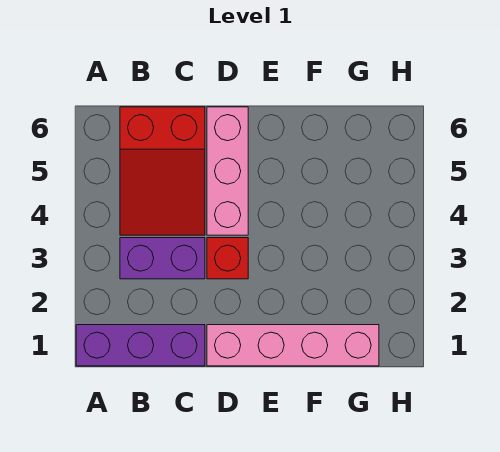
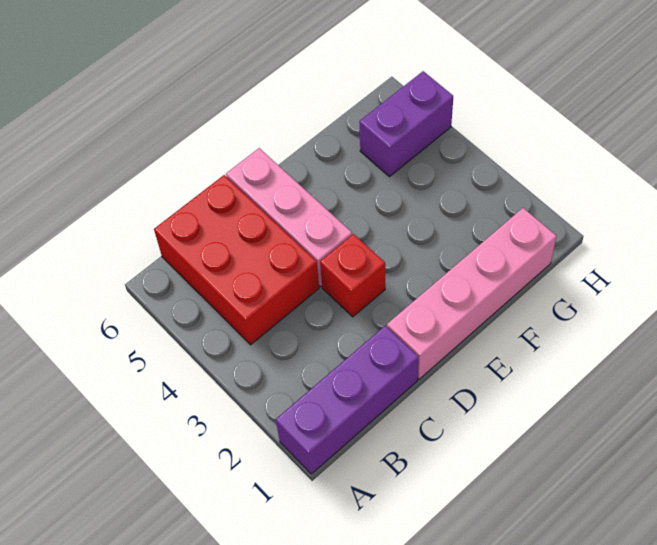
purple brick B3:C3 level 1 -> purple brick G5:H5 level 1
red slope B4:C6 level 1 top 6 -> red brick B4:C6 level 1

